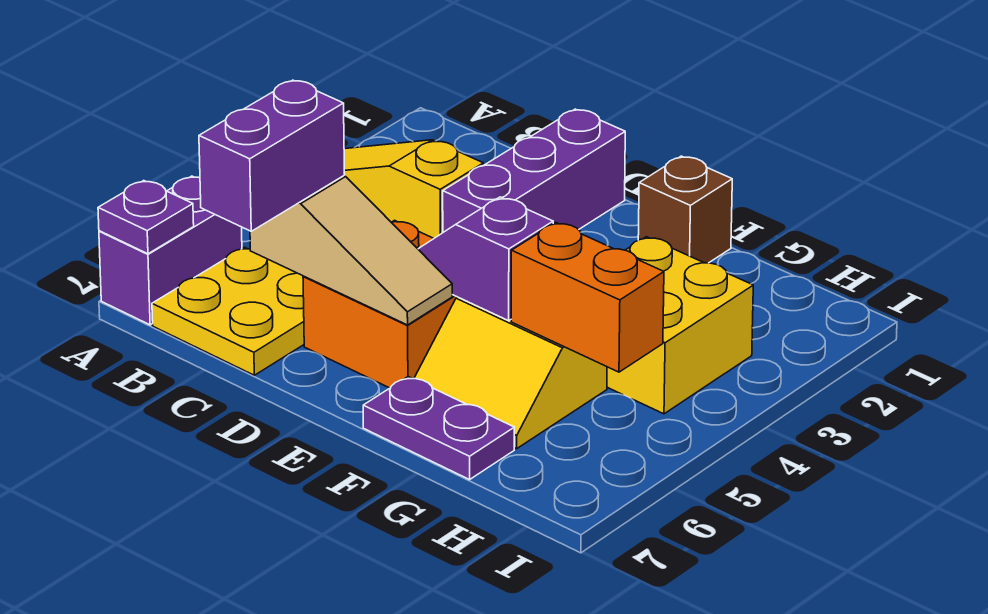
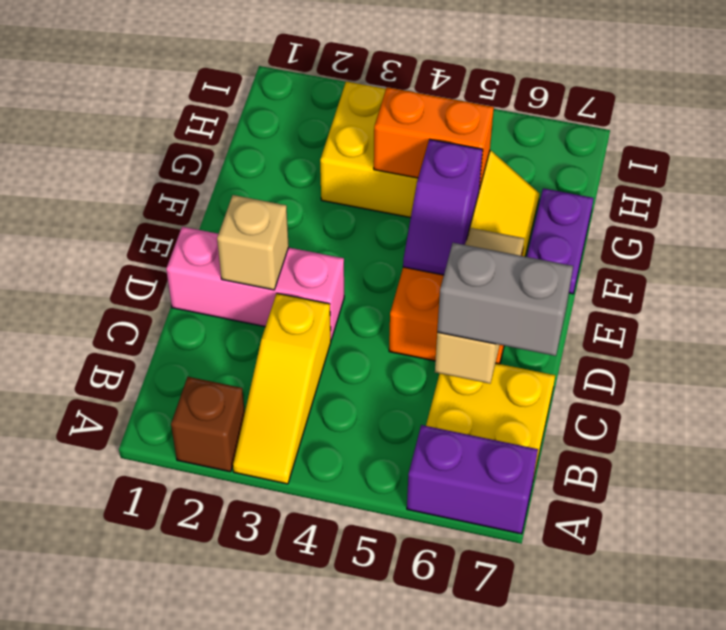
purple plate A7 level 2 -> none
purple brick C6:C7 level 3 -> grey brick C6:C7 level 3
purple brick D1:D3 level 1 -> pink brick D1:D3 level 1
none -> tan brick D2 level 2
brown brick F1 level 1 -> brown brick A2 level 1
orange brick G5:H5 level 2 -> orange brick G4:G5 level 2

